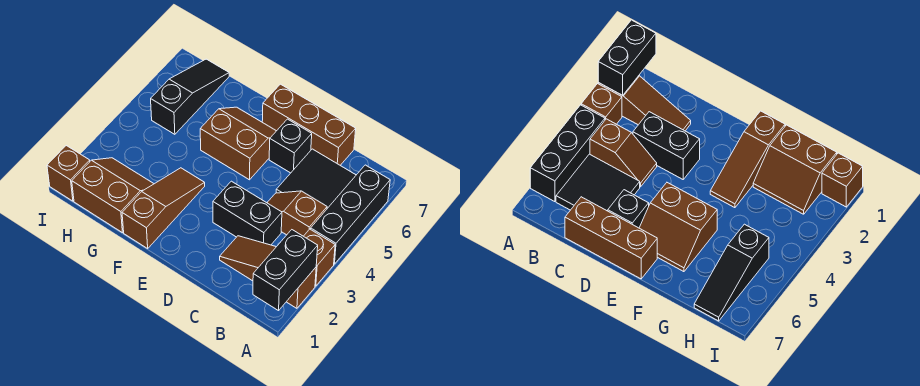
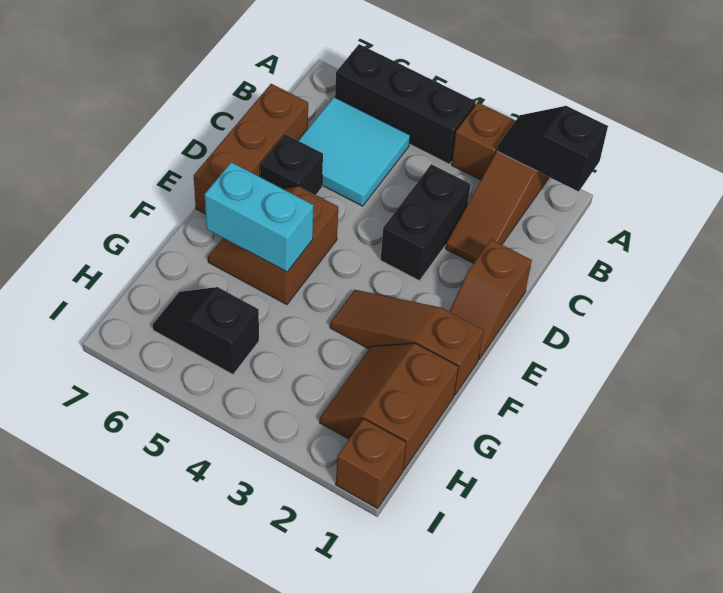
black brick A1:A2 level 2 -> black slope A1:A2 level 2 top 1
brown slope B4:C4 level 1 top B -> brown slope D1:E1 level 1 top D
black tile B5:C6 level 1 -> cyan tile B5:C6 level 1
none -> cyan brick F5:F6 level 2
black slope H5:H7 level 1 top 5 -> black slope H5:H6 level 1 top 5

